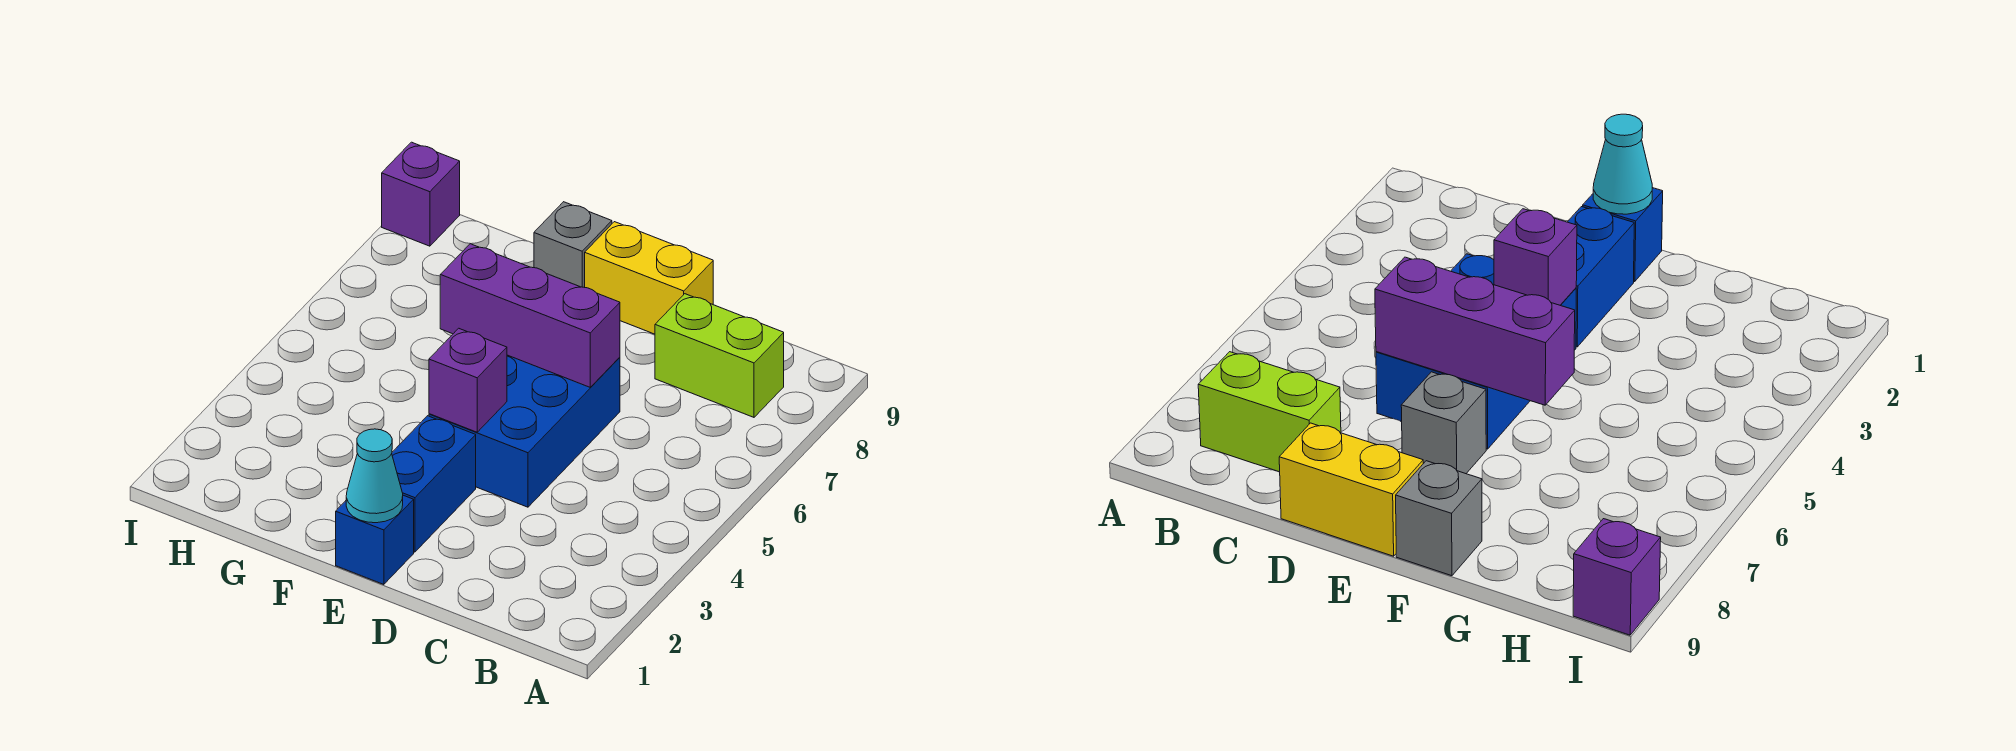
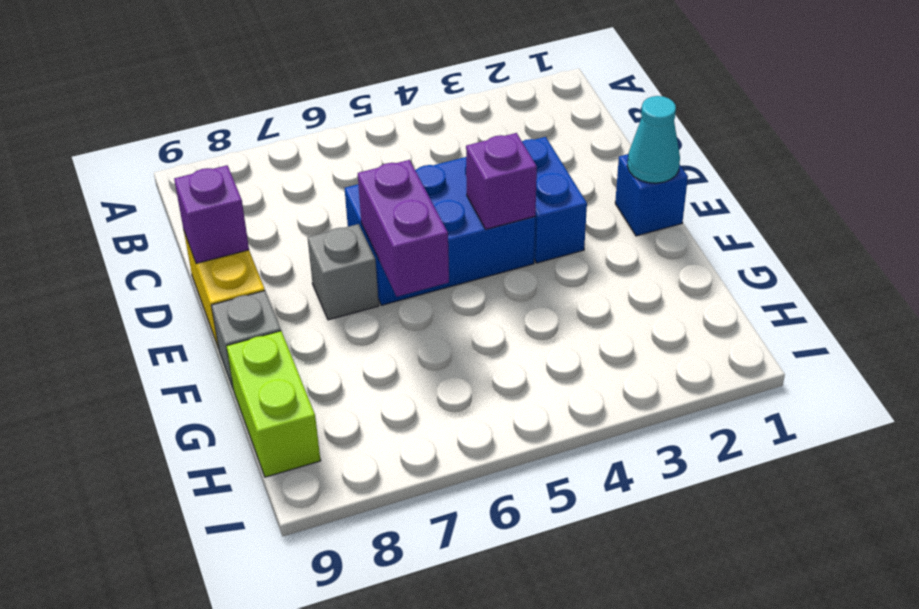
lime brick B8:C8 level 1 -> lime brick G9:H9 level 1
purple brick D6:F6 level 2 -> purple brick E6:F6 level 2
blue brick E2:E3 level 1 -> blue brick D3:E3 level 1
purple brick I9 level 1 -> purple brick D9 level 2

